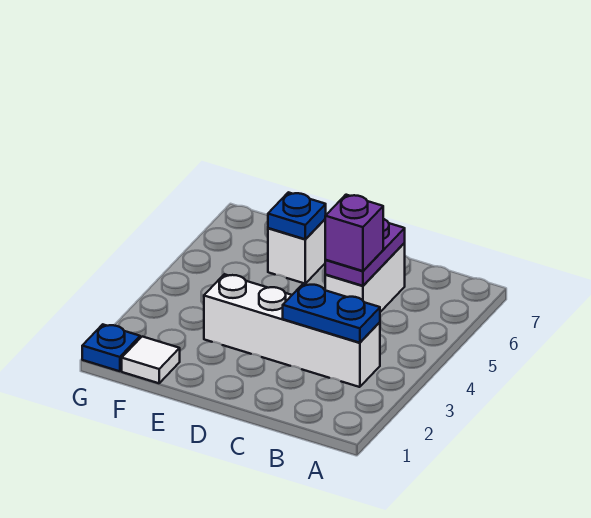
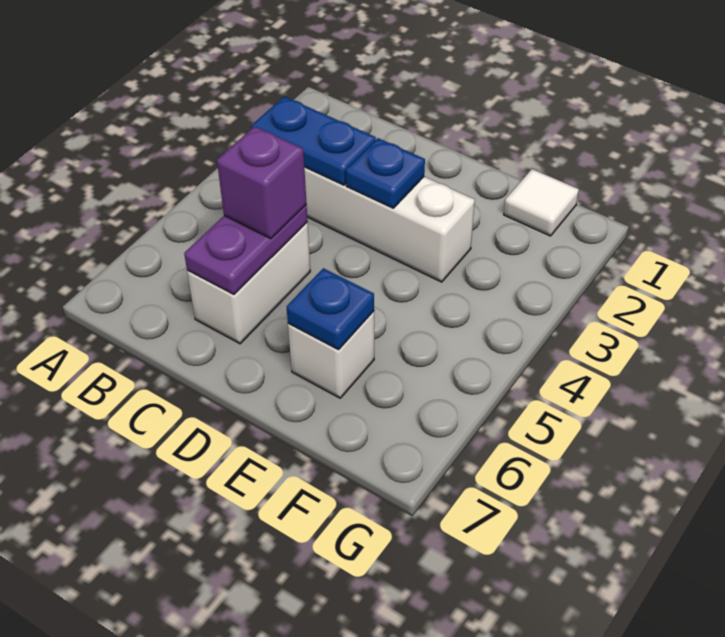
blue plate G1 level 1 -> blue plate D3 level 2

